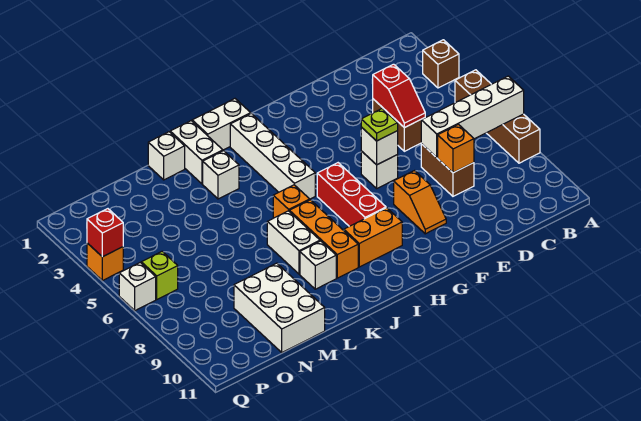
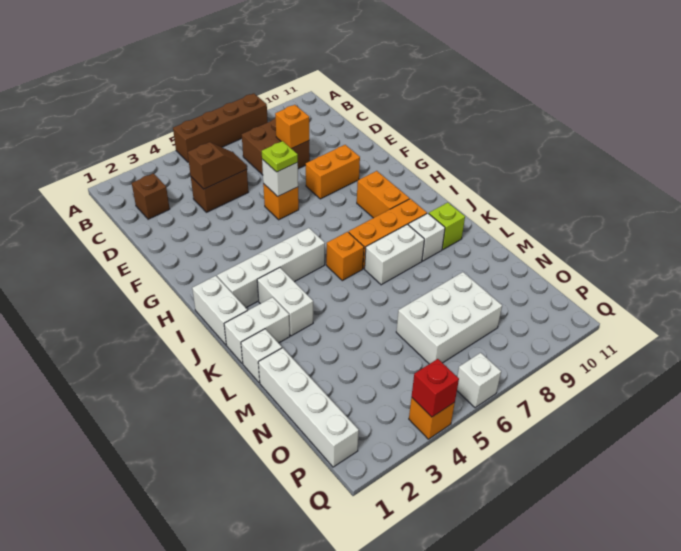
brown brick A3 level 1 -> brown brick C2 level 1
white brick A7:D7 level 2 -> white brick M1:P1 level 1
red slope D4:D5 level 2 top 4 -> brown slope D4:D5 level 2 top 4
brown brick D7:D8 level 1 -> brown brick C7:D8 level 1
white brick F6 level 1 -> orange brick F6 level 1
orange slope F8:F9 level 1 top 8 -> orange brick F8:F9 level 1
red brick H6:H8 level 1 -> none
white brick K3 level 1 -> white brick J3:K3 level 1
white brick M9:N11 level 1 -> white brick N6:O8 level 1
lime brick P6 level 1 -> lime brick K10 level 1

